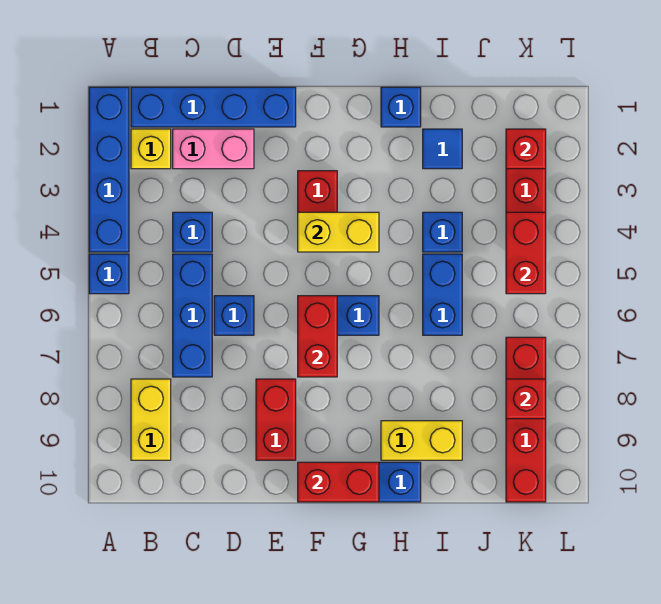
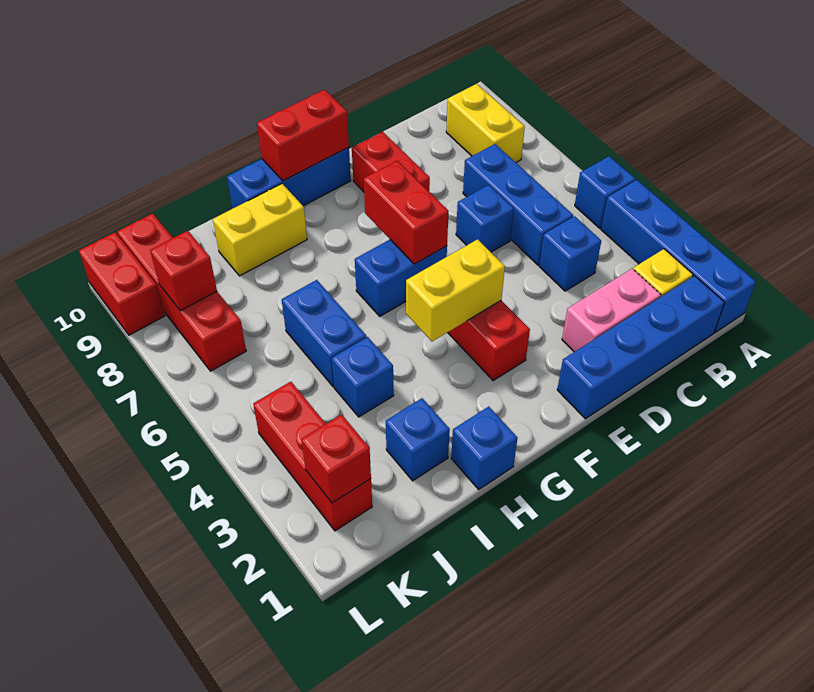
blue tile I2 level 1 -> blue brick I2 level 1
red brick K4:K5 level 2 -> red brick L9:L10 level 1

